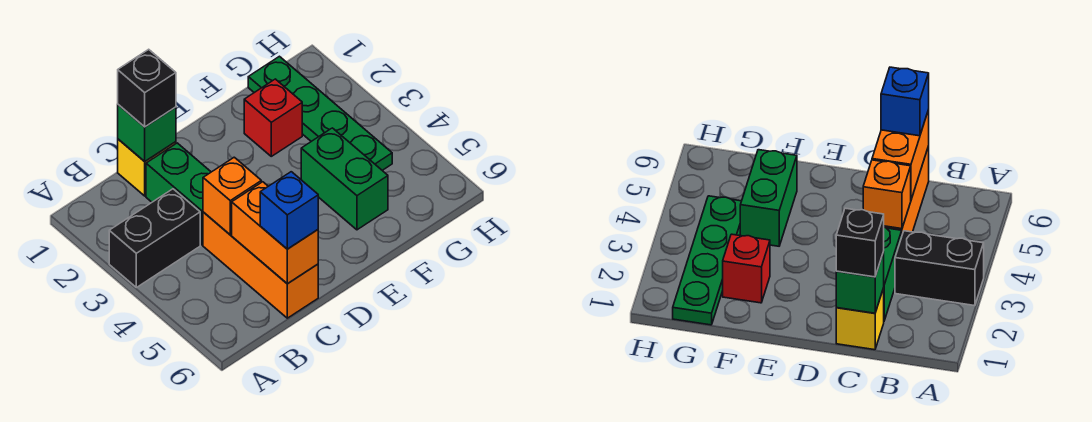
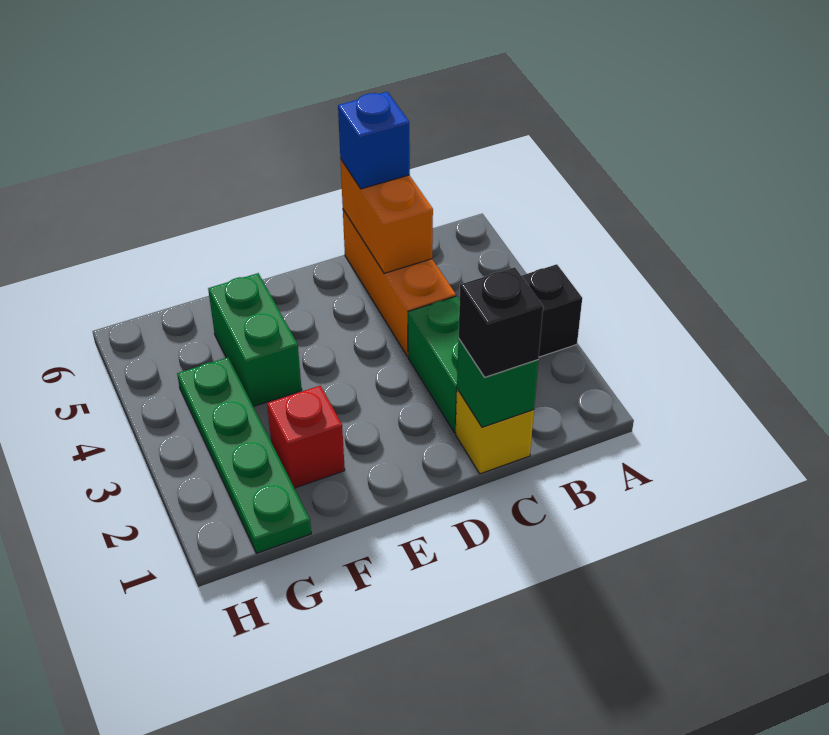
orange brick C4 level 2 -> none

